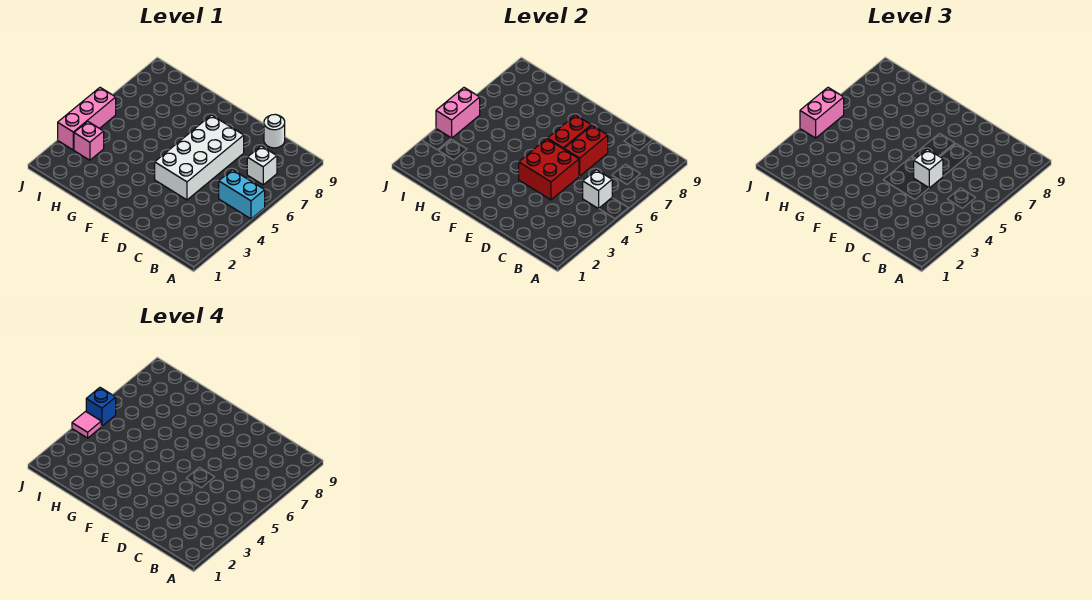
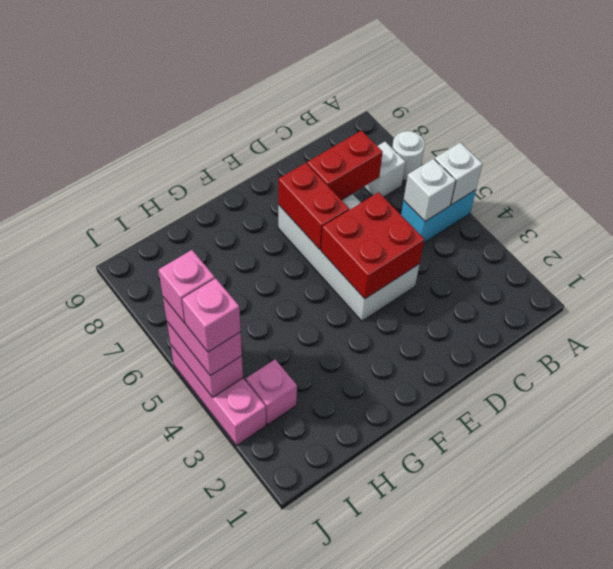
white round brick C9 level 1 -> white round brick A7 level 1
white brick D5 level 3 -> white brick A5 level 2
red brick D6:D7 level 2 -> red brick C7:D7 level 2
pink tile J4 level 4 -> pink brick J4 level 4
blue brick J5 level 4 -> pink brick J5 level 4

